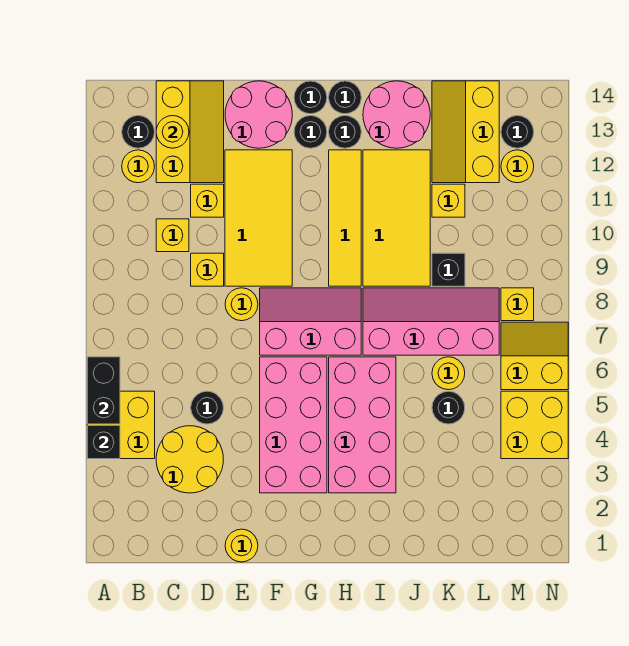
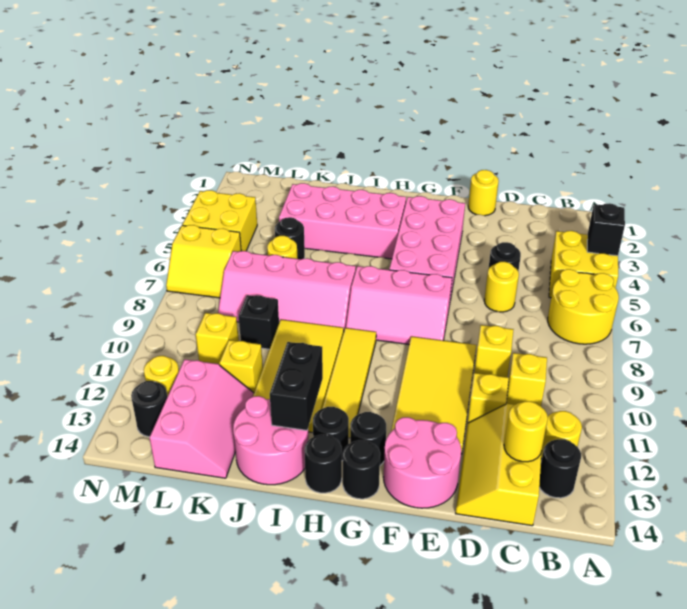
black brick A5:A6 level 2 -> black brick I12:I13 level 2
yellow round brick C3:D4 level 1 -> yellow round brick A6:B7 level 1
yellow round brick E8 level 1 -> yellow round brick D6 level 1
pink brick H3:I6 level 1 -> pink brick H3:K4 level 1
yellow slope K12:L14 level 1 top L -> pink slope K12:L14 level 1 top L
yellow brick M8 level 1 -> yellow brick L10 level 1

